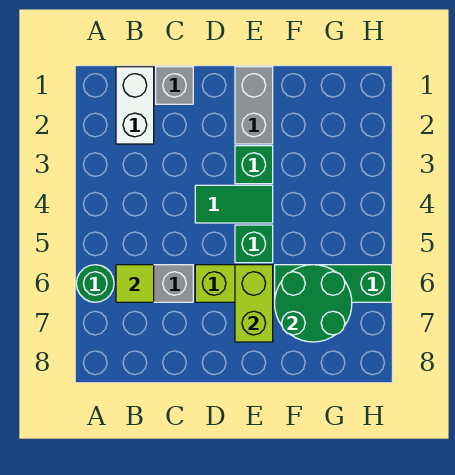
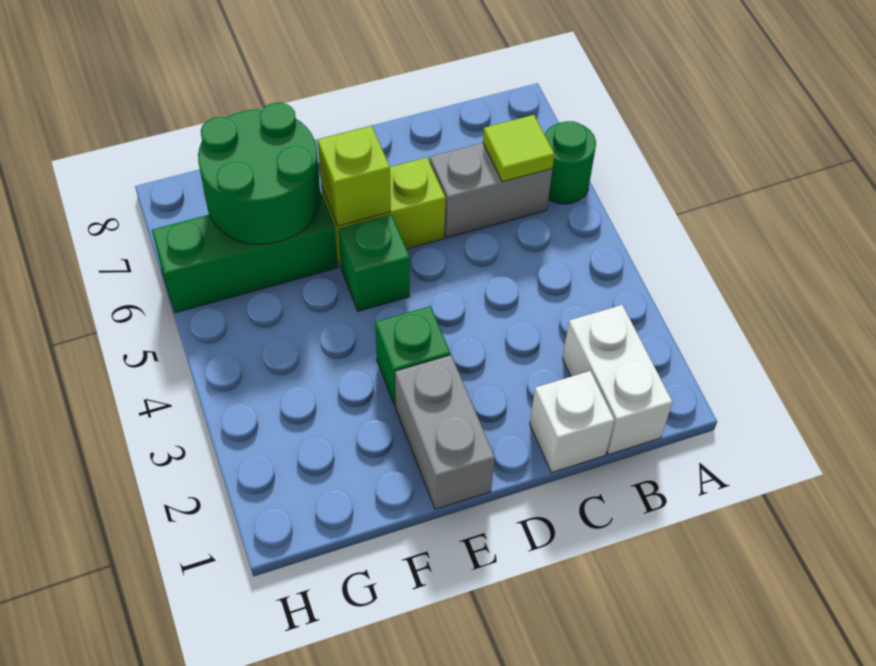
grey brick C1 level 1 -> white brick C1 level 1
green tile D4:E4 level 1 -> none
lime brick E6:E7 level 2 -> lime brick E6 level 2

